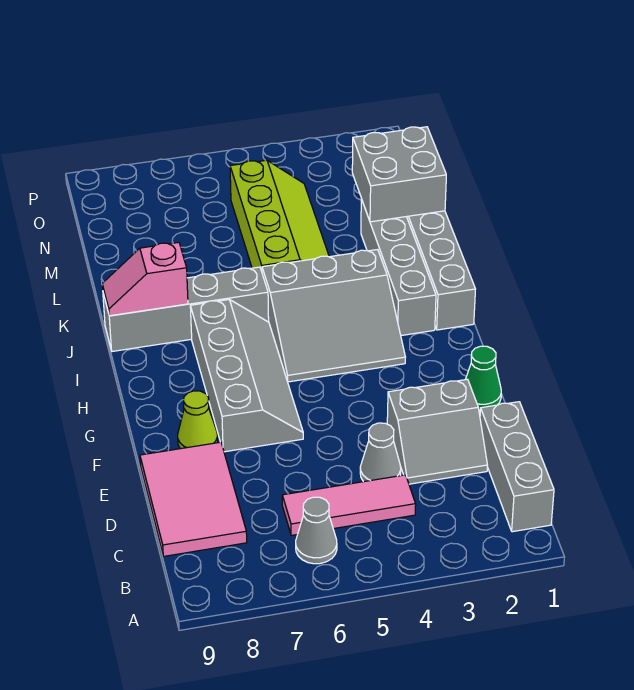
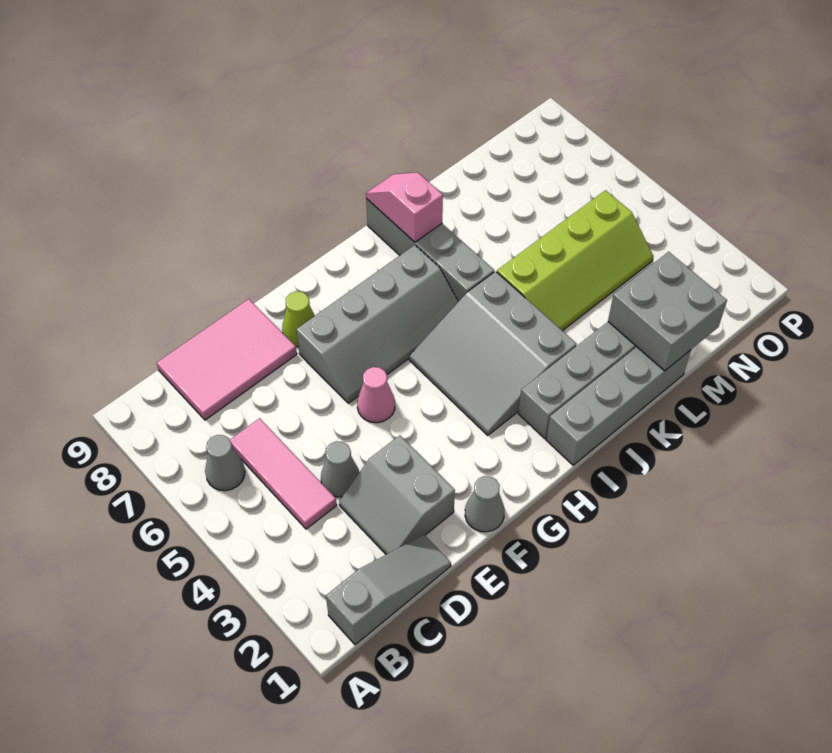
grey brick B1:D1 level 1 -> grey slope B1:D1 level 1 top B
green cone F1 level 1 -> grey cone F1 level 1
none -> pink cone F5 level 1

